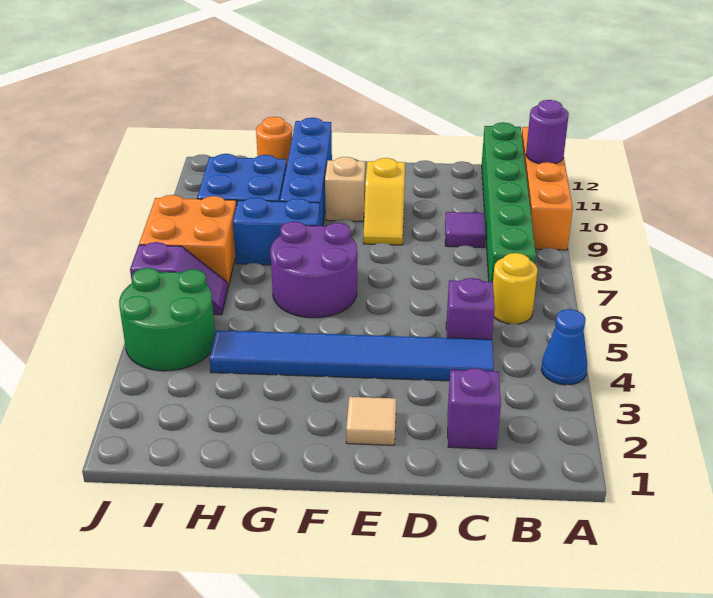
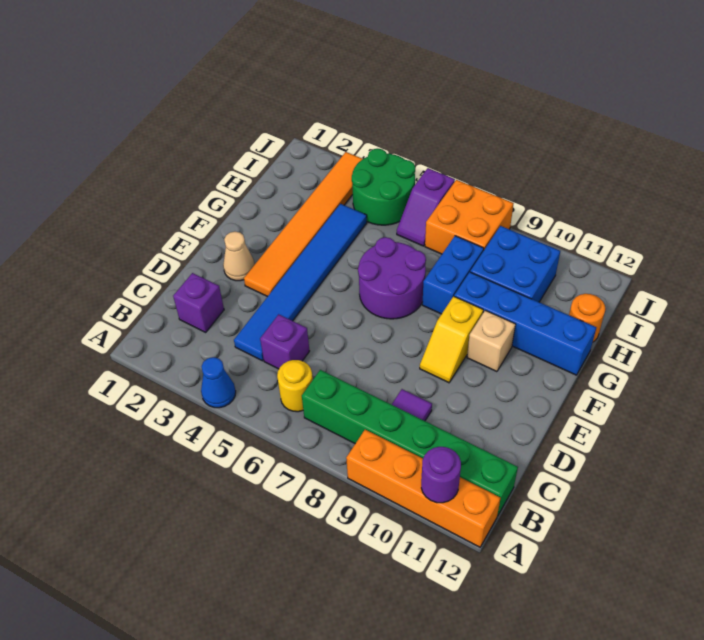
tan tile E2 level 1 -> tan cone E2 level 1
none -> orange tile E3:J3 level 1
yellow slope E9:E10 level 1 top 10 -> yellow slope E9:F9 level 1 top F

